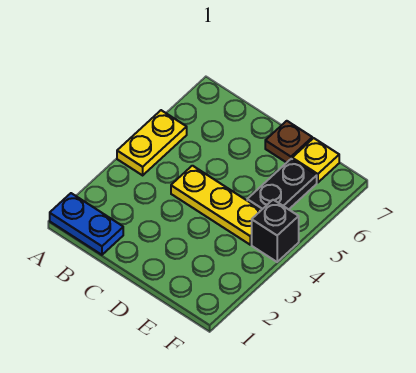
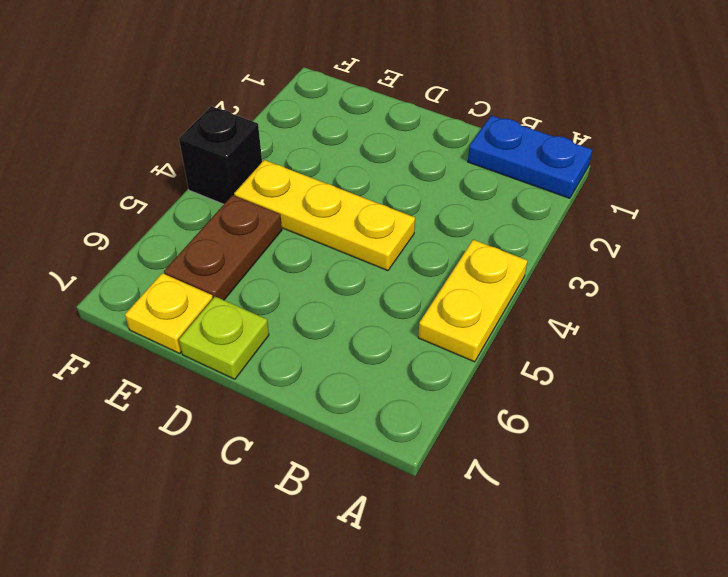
brown plate D7 level 1 -> lime plate D7 level 1
black plate E5:E6 level 1 -> brown plate E5:E6 level 1

